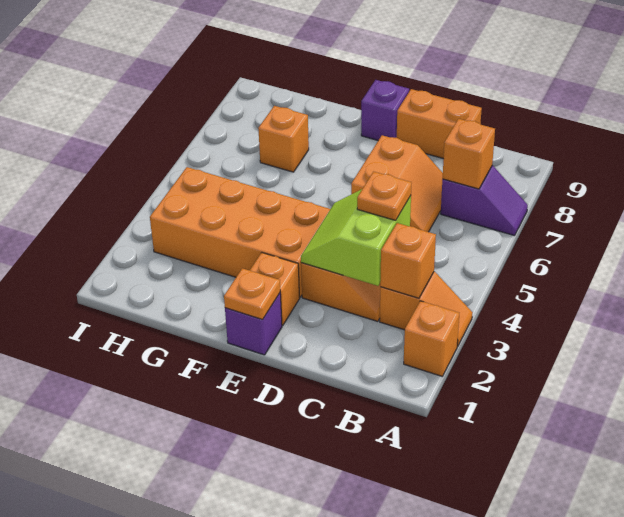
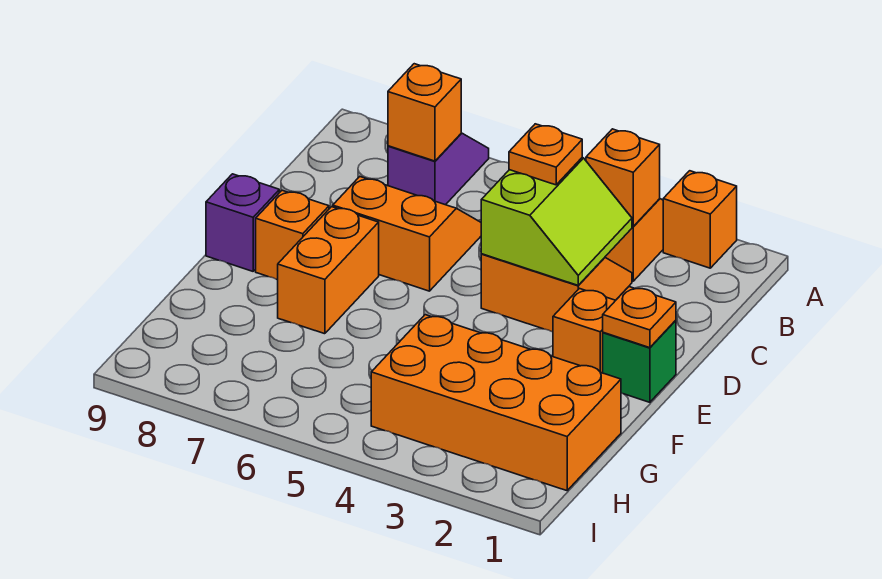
lime slope C3:D4 level 2 top C -> lime slope C3:D4 level 2 top 4
orange brick C9:D9 level 1 -> orange brick E7:F7 level 1
purple brick E1 level 1 -> green brick E1 level 1
orange brick E3:H4 level 1 -> orange brick G1:H4 level 1
orange brick G7 level 1 -> orange brick E8 level 1

